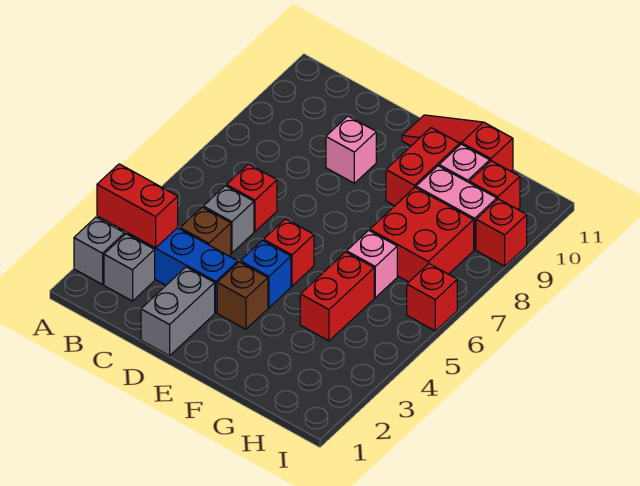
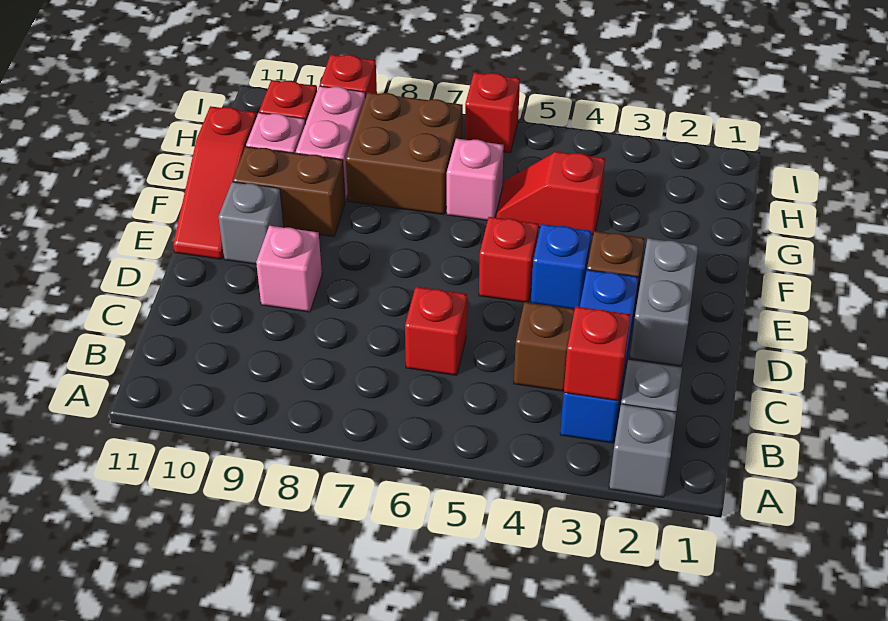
red brick A3:B3 level 2 -> red brick B3 level 2
grey brick C5 level 1 -> grey brick E10 level 1
grey brick D1:D2 level 1 -> grey brick D2:E2 level 1
red brick F9:F10 level 1 -> brown brick F9:F10 level 1
red brick G4:G5 level 1 -> red slope G4:G5 level 1 top 4
red brick G7:H8 level 1 -> brown brick G7:H8 level 1

